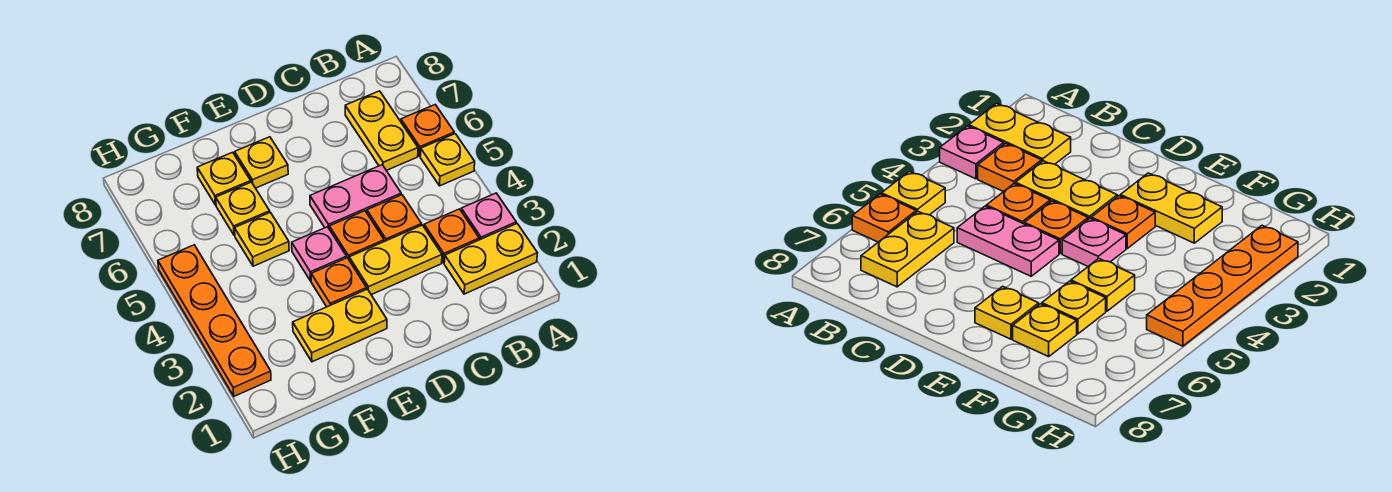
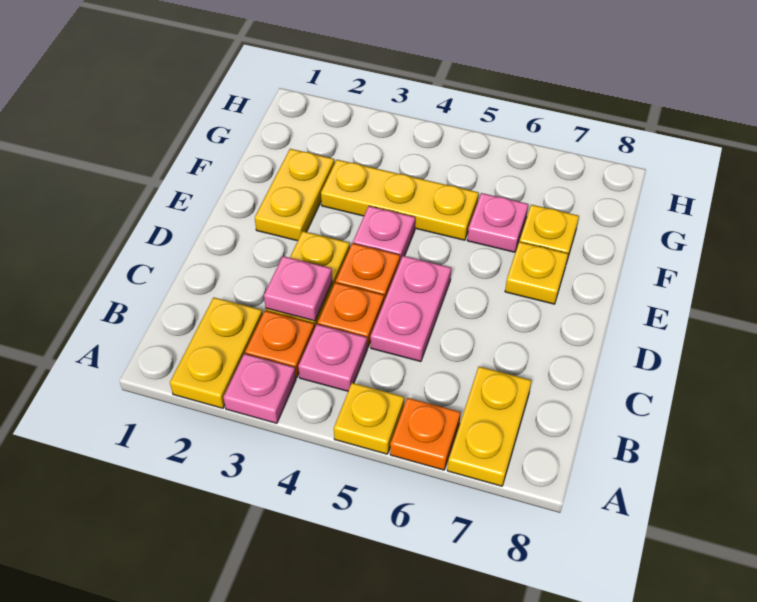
none -> pink plate B4 level 1
yellow plate B6:B7 level 1 -> yellow plate A7:B7 level 1
none -> pink plate C3 level 2
orange plate E3 level 1 -> none
yellow plate F5 level 1 -> yellow plate F3:F5 level 1
yellow plate F6 level 1 -> pink plate F6 level 1
orange plate H2:H5 level 1 -> none

